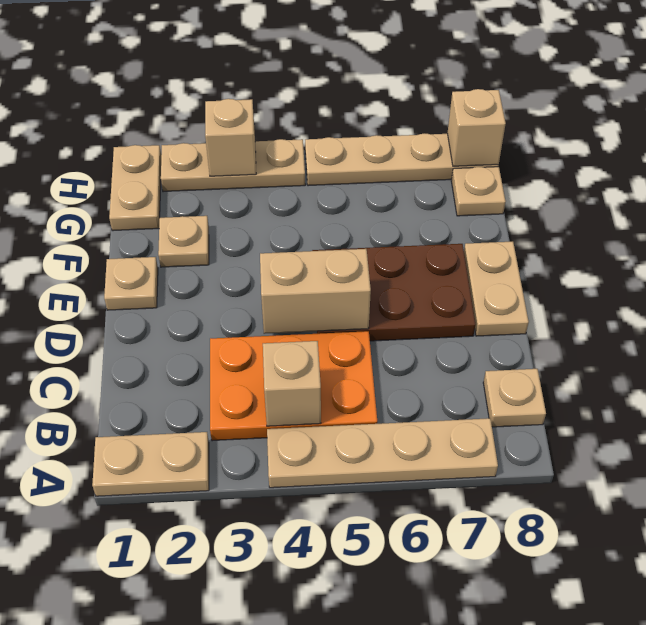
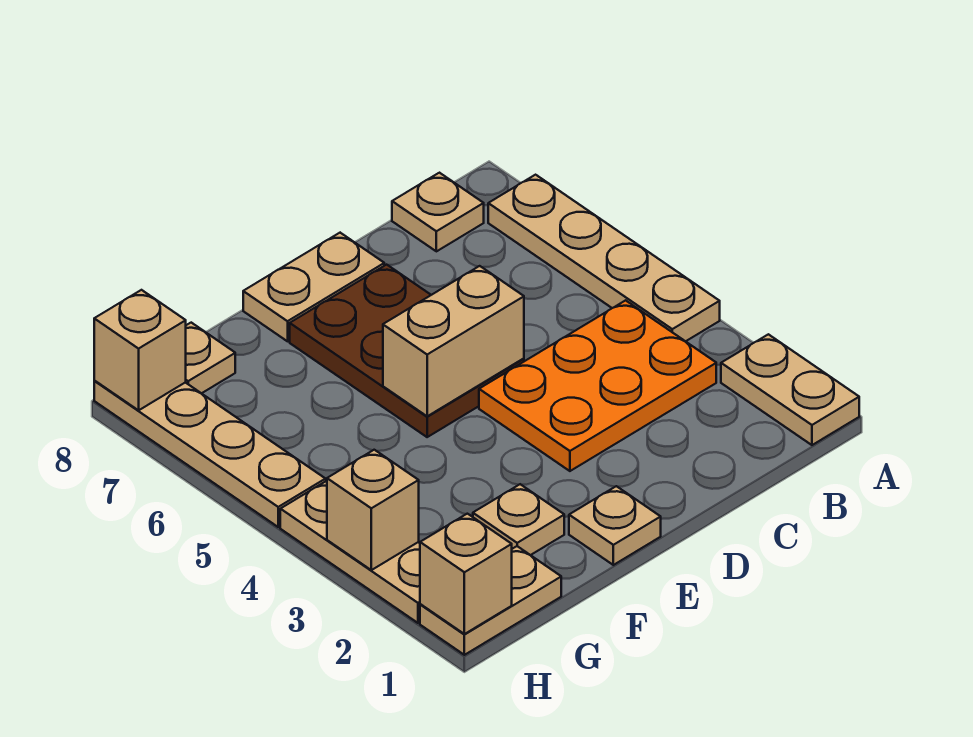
orange plate B3:C5 level 1 -> orange plate B3:D4 level 1
tan brick B4 level 2 -> tan brick H1 level 2
tan brick D4:D5 level 2 -> tan brick D5:E5 level 2

